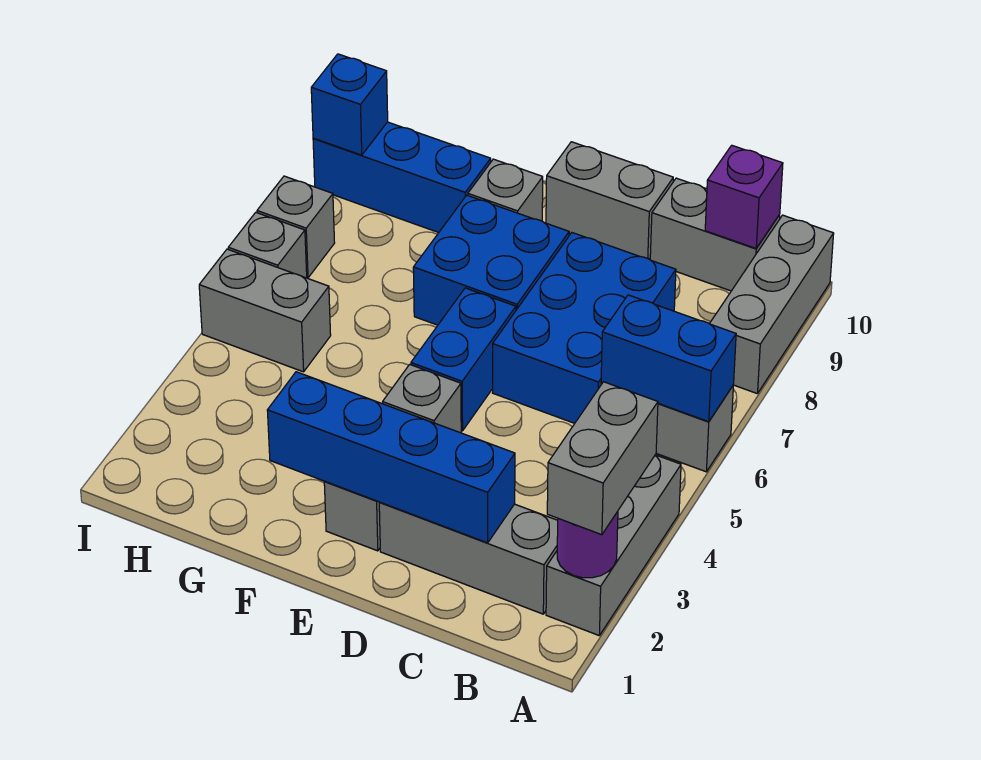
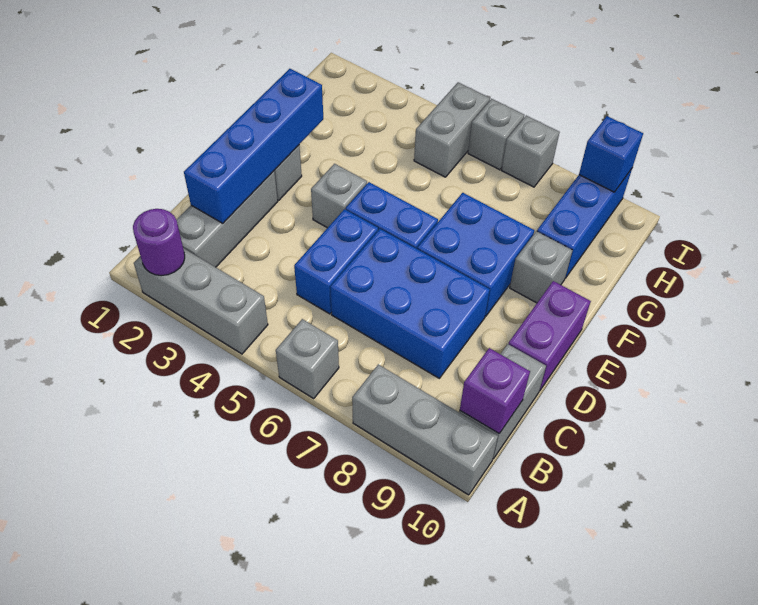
grey brick A2:A3 level 3 -> none
blue brick A6:B6 level 2 -> blue brick C5:D5 level 1
grey brick D10:E10 level 1 -> purple brick D10:E10 level 1

